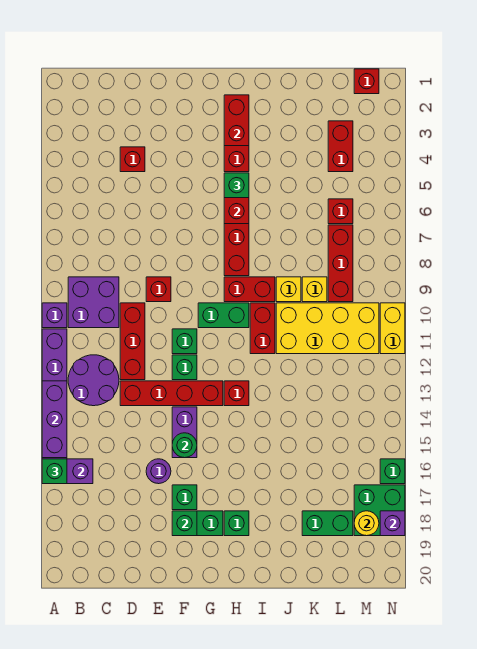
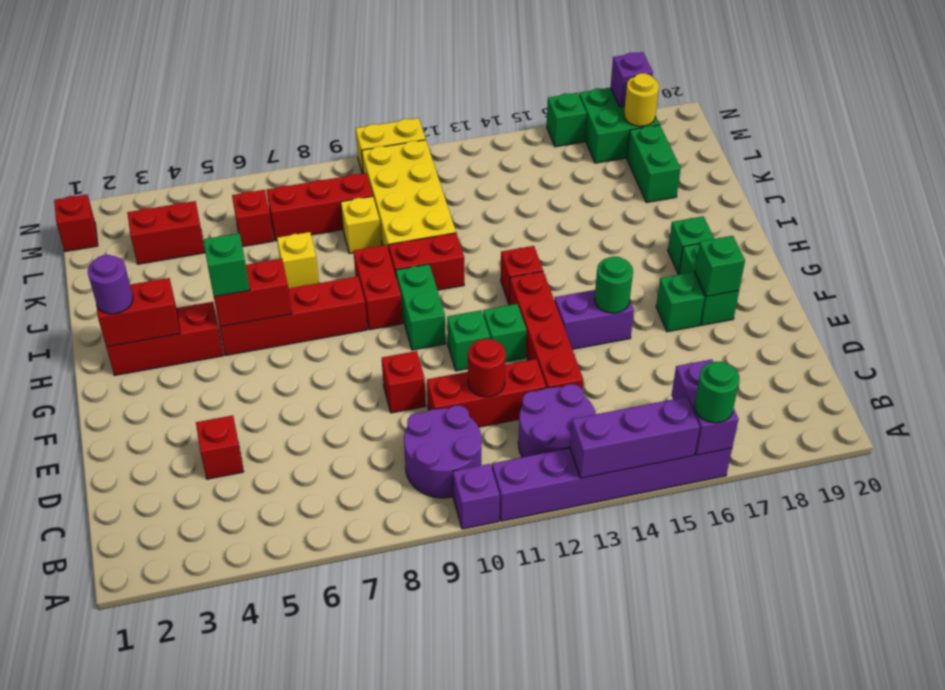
green brick A16 level 3 -> green round brick A16 level 3
purple brick B9:C10 level 1 -> purple round brick B9:C10 level 1
none -> red round brick D11 level 2
purple round brick E16 level 1 -> purple round brick H2 level 3
yellow brick J9 level 1 -> yellow brick J7 level 1

